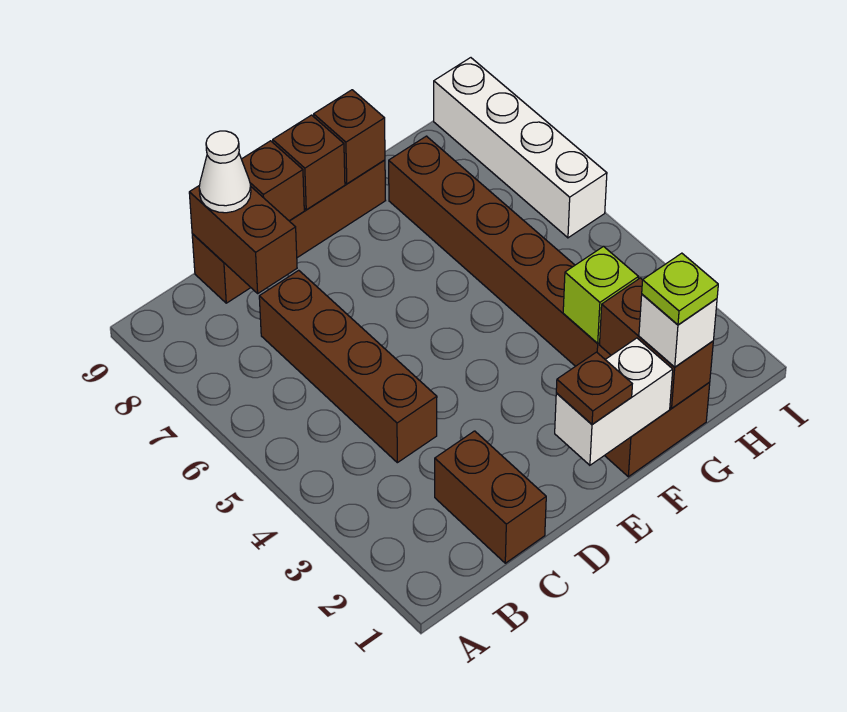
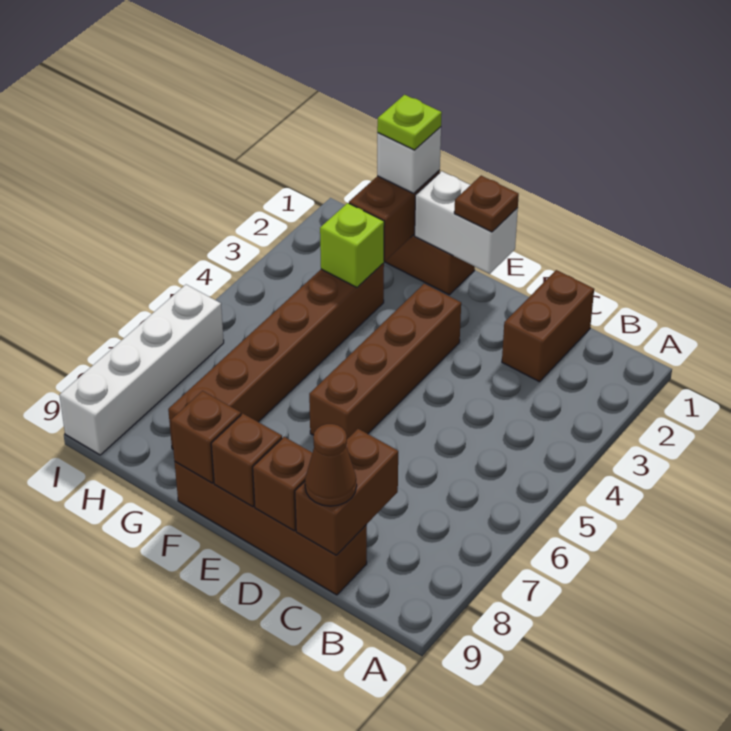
brown brick C4:C7 level 1 -> brown brick E3:E6 level 1
white cone C9 level 3 -> brown cone C9 level 3

